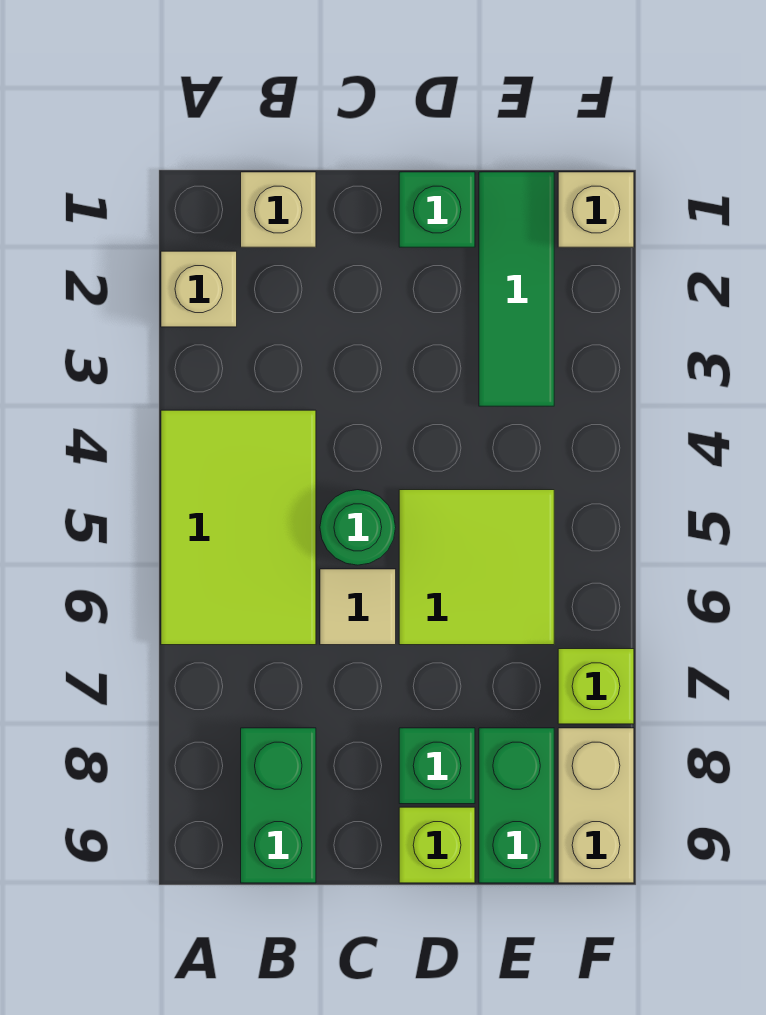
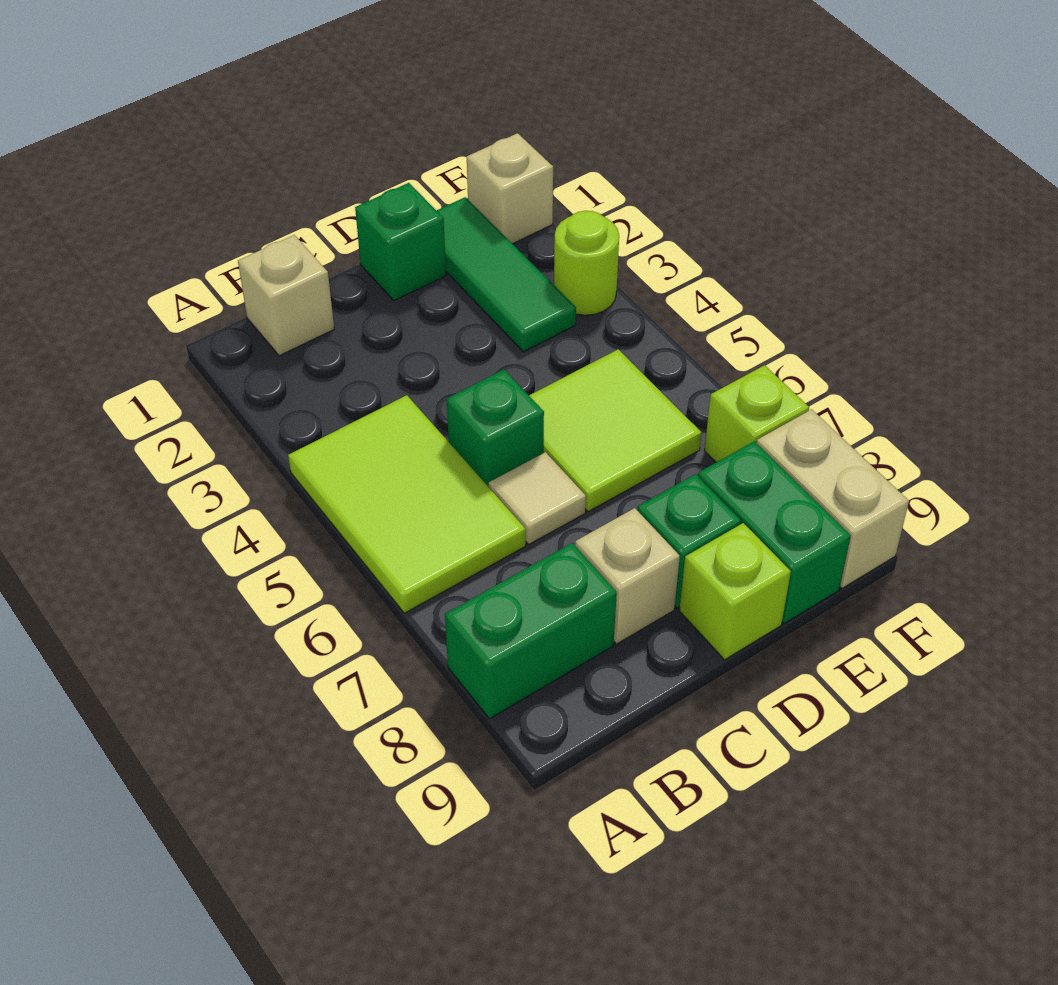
tan brick A2 level 1 -> tan brick C8 level 1
green brick B8:B9 level 1 -> green brick A8:B8 level 1
green round brick C5 level 1 -> green brick C5 level 1
none -> lime round brick F3 level 1

